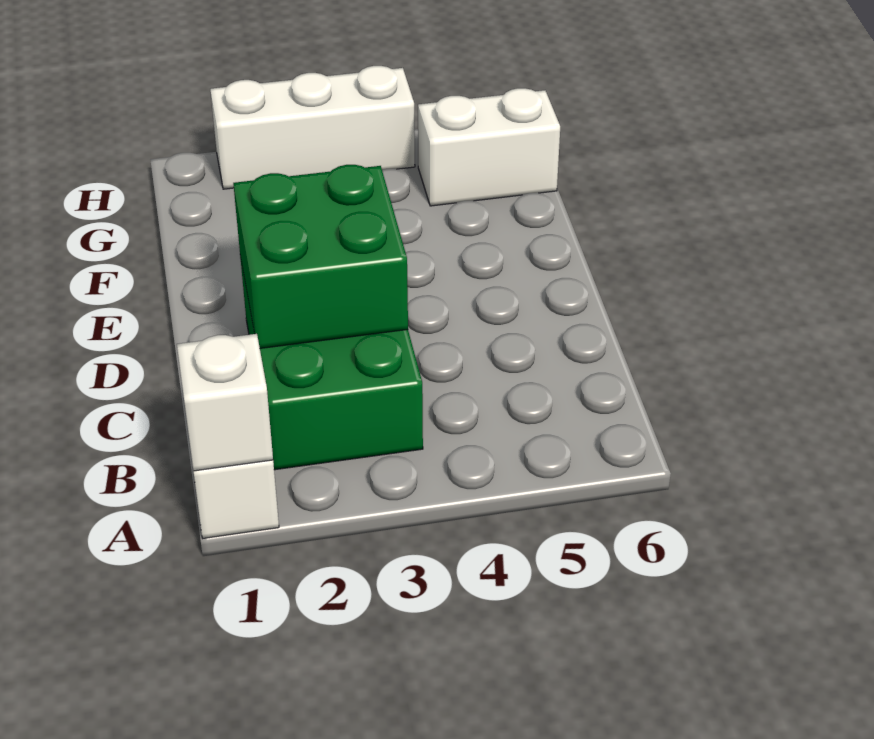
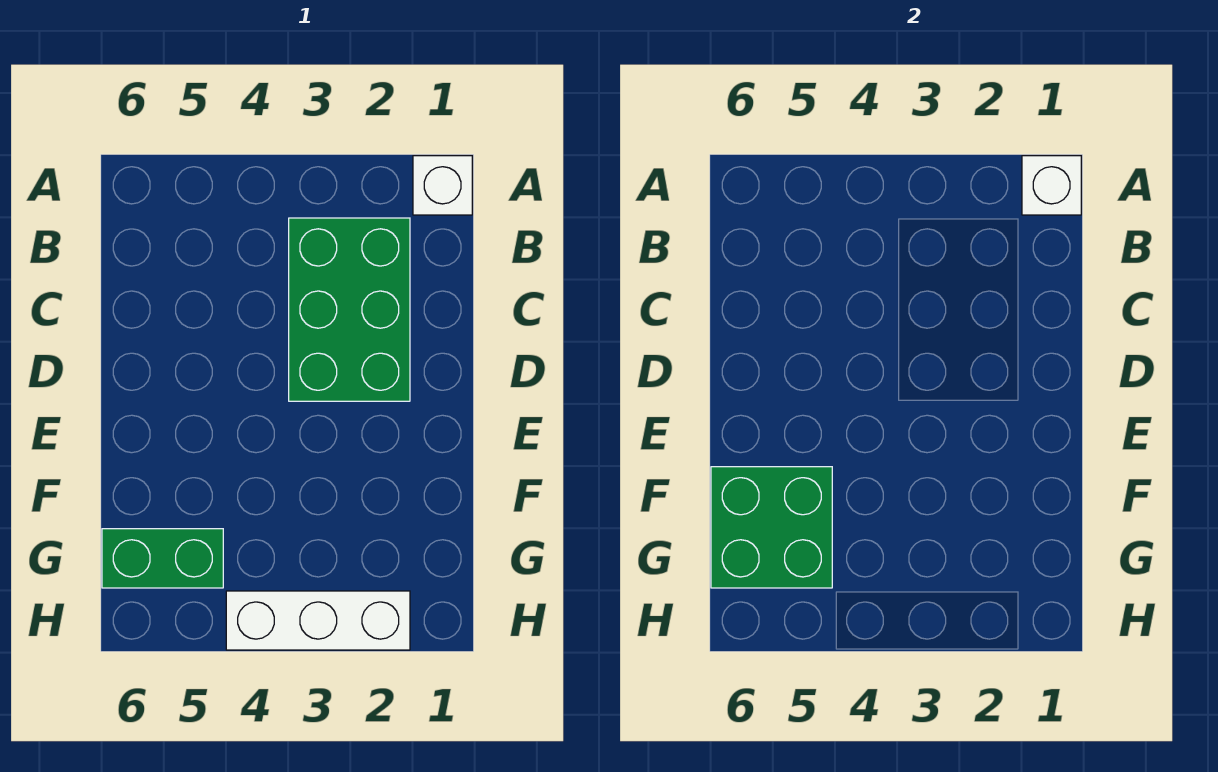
green brick C2:D3 level 2 -> green brick F5:G6 level 2
white brick G5:G6 level 1 -> green brick G5:G6 level 1

